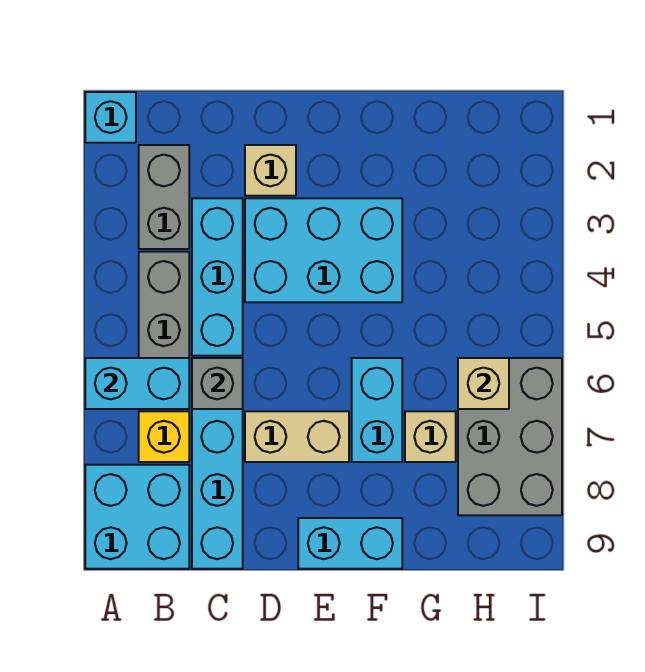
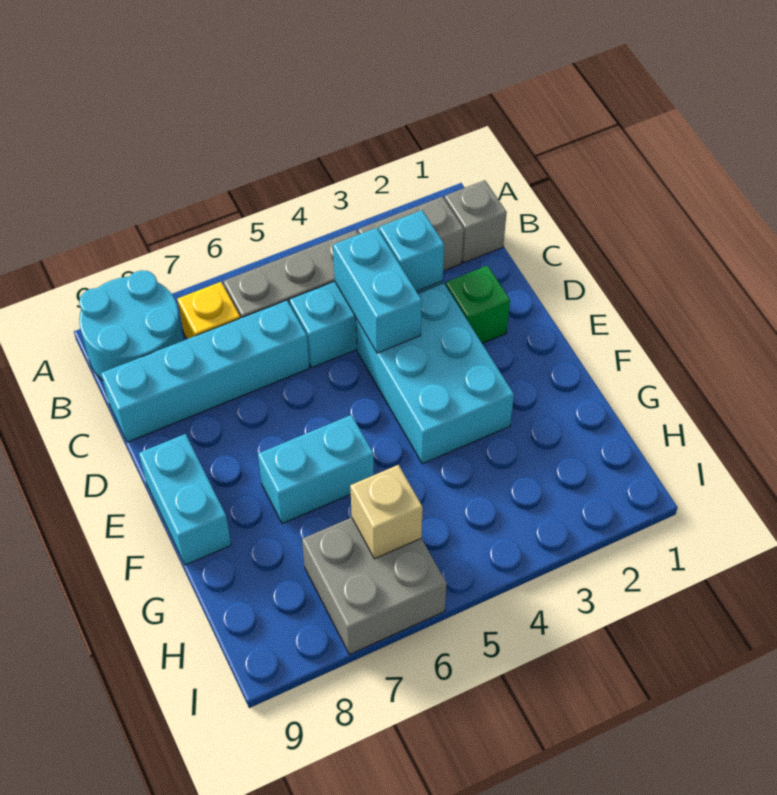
cyan brick A1 level 1 -> cyan brick C3 level 2
cyan brick A6:B6 level 2 -> cyan brick C4:D4 level 2
cyan brick A8:B9 level 1 -> cyan round brick A8:B9 level 1
grey brick C6 level 2 -> grey brick B1 level 1
tan brick D2 level 1 -> green brick D2 level 1
tan brick D7:E7 level 1 -> none
tan brick G7 level 1 -> none
grey brick H6:I8 level 1 -> grey brick H6:I7 level 1

